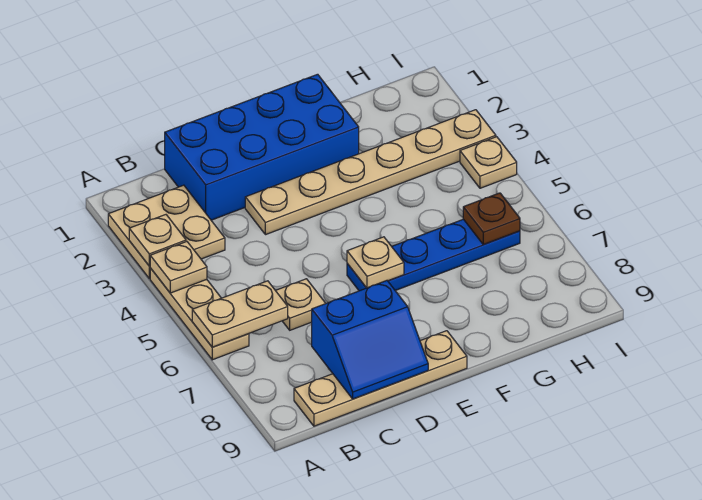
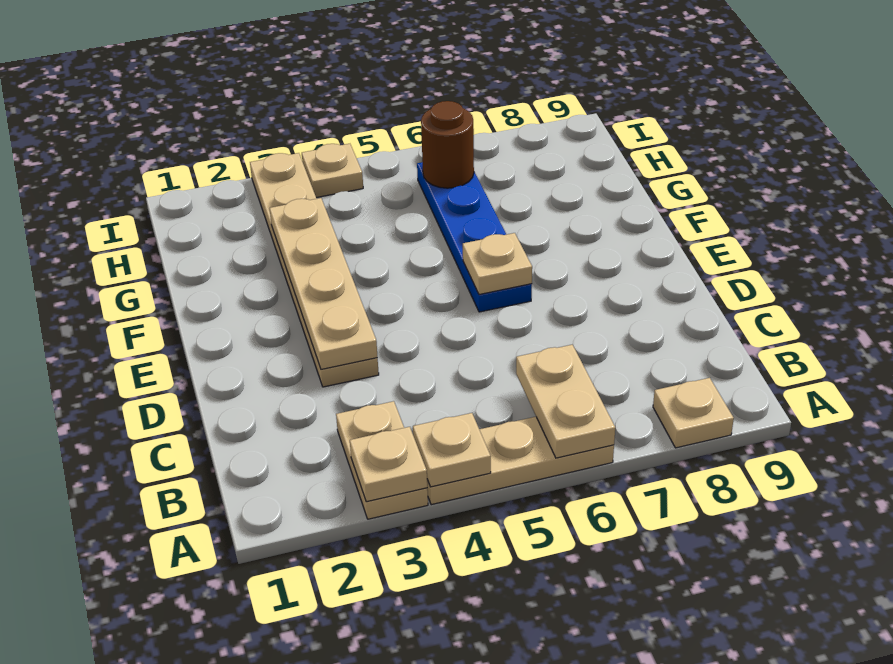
tan plate A2:B3 level 1 -> tan plate A3:B3 level 1
tan plate B9:E9 level 1 -> tan plate D3:G3 level 2
blue brick C1:F2 level 1 -> none
tan plate C6 level 1 -> tan plate A8 level 1
blue slope C8:D9 level 2 top 8 -> none
brown plate H6 level 2 -> brown round brick H6 level 2

